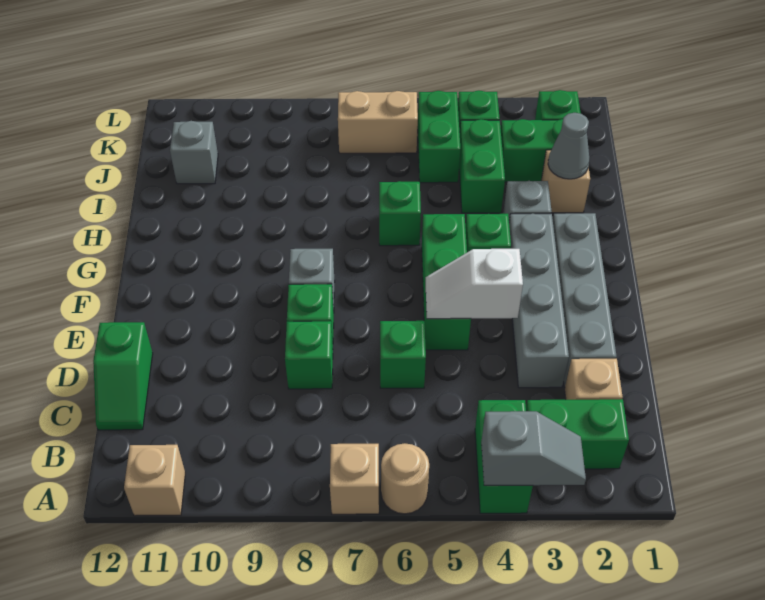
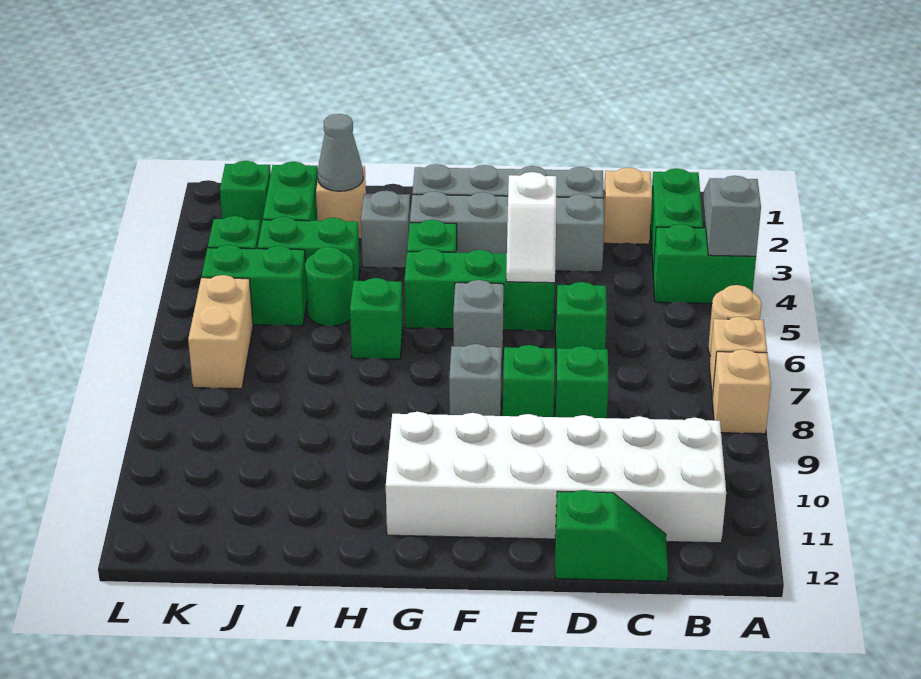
tan brick A11 level 1 -> tan brick A8 level 1
none -> white brick B10:G11 level 1
none -> green round brick I5 level 1
grey brick J11 level 1 -> grey brick F6 level 1

